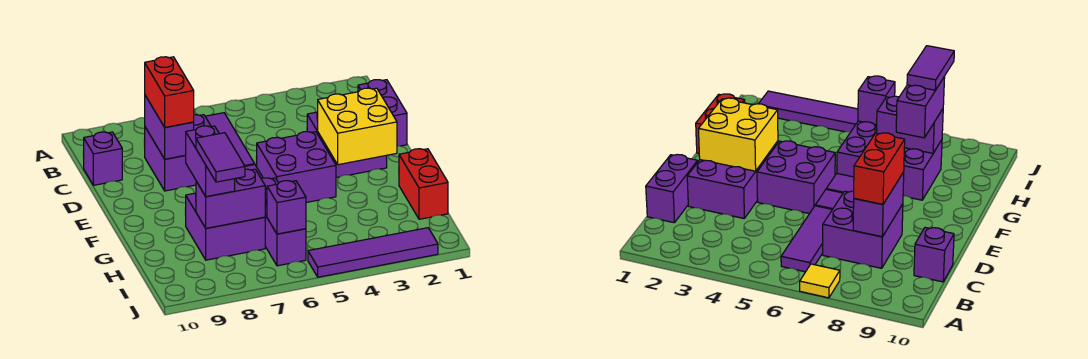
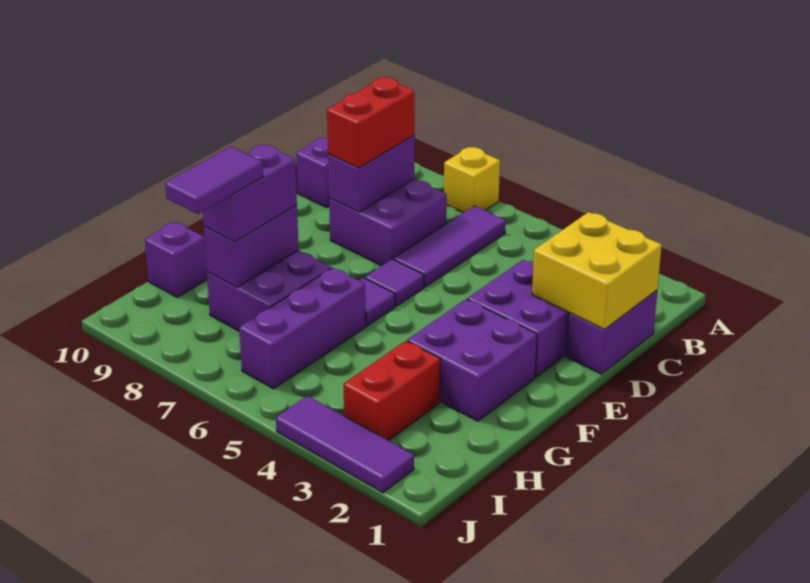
yellow tile A7 level 1 -> yellow brick A7 level 1
yellow brick E2:F3 level 2 -> yellow brick C1:D2 level 2
purple brick E4:F5 level 1 -> purple brick F2:G3 level 1
red brick G1:H1 level 1 -> red brick H3:I3 level 1
purple brick H7:H8 level 2 -> purple brick G8:H8 level 2
purple brick I6 level 2 -> purple brick H10 level 1
purple tile J2:J5 level 1 -> purple tile J2:J4 level 1

